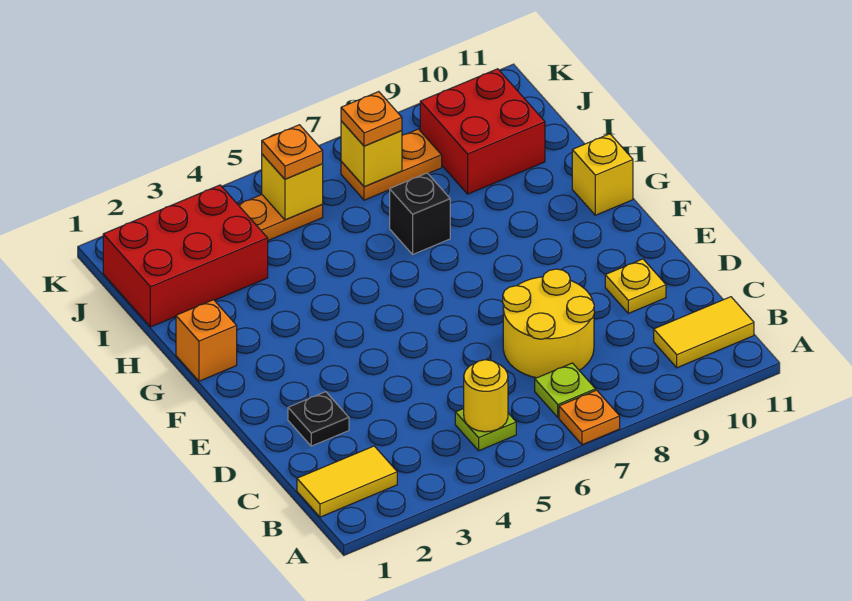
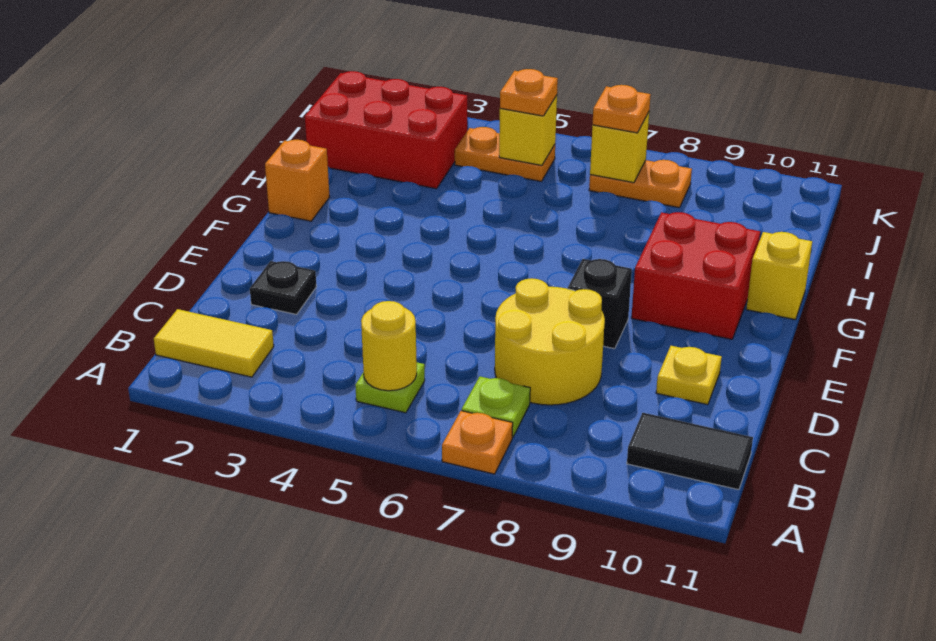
yellow tile B10:B11 level 1 -> black tile B10:B11 level 1
black brick H7 level 1 -> black brick E8 level 1
red brick I9:J10 level 1 -> red brick F9:G10 level 1

